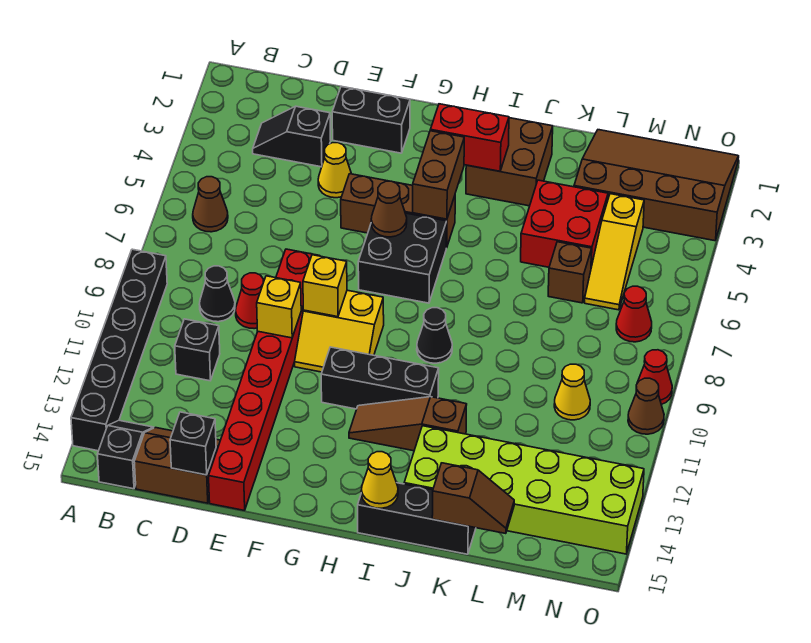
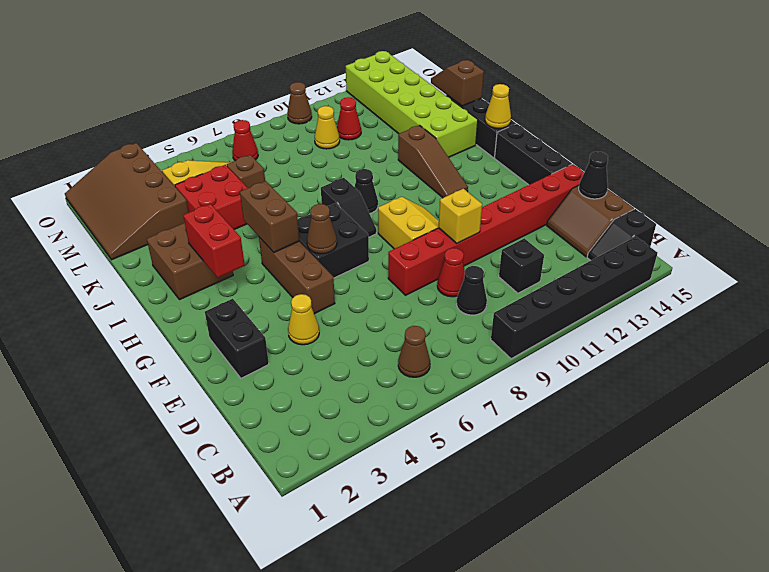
black slope C3:D3 level 1 top D -> black slope H8:I8 level 1 top I
black brick D15 level 2 -> black cone D15 level 2
yellow brick F9 level 2 -> none
black brick G11:I11 level 1 -> black brick F15:H15 level 1
brown brick H4:H5 level 2 -> brown brick H5:I5 level 2
red cone O9 level 1 -> red cone M11 level 1

